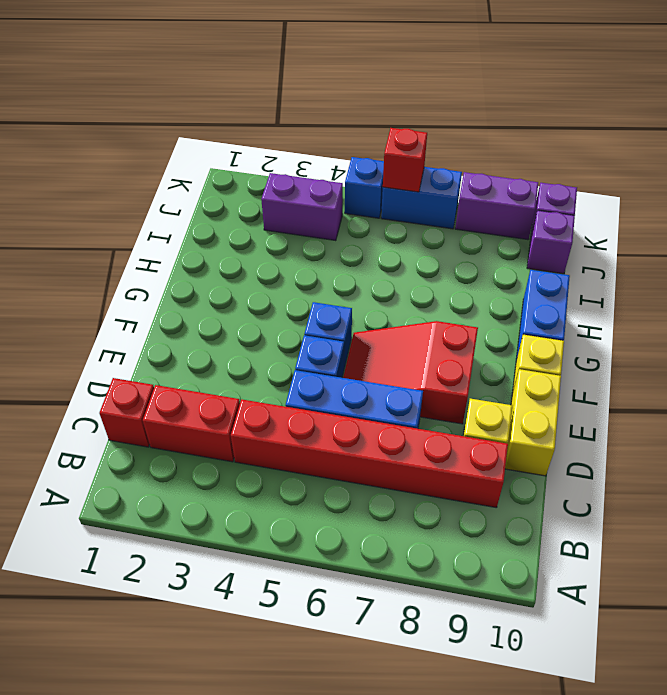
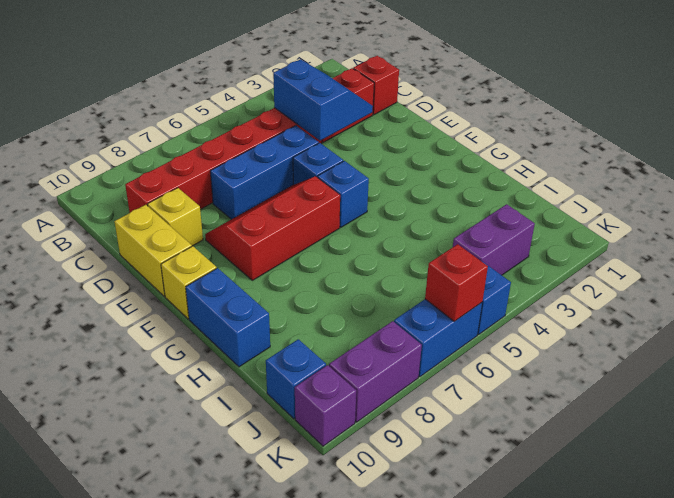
none -> blue slope C3:D4 level 2 top 4
red slope E6:F8 level 1 top 8 -> red slope E6:F8 level 1 top F
purple brick J10 level 1 -> blue brick J10 level 1

